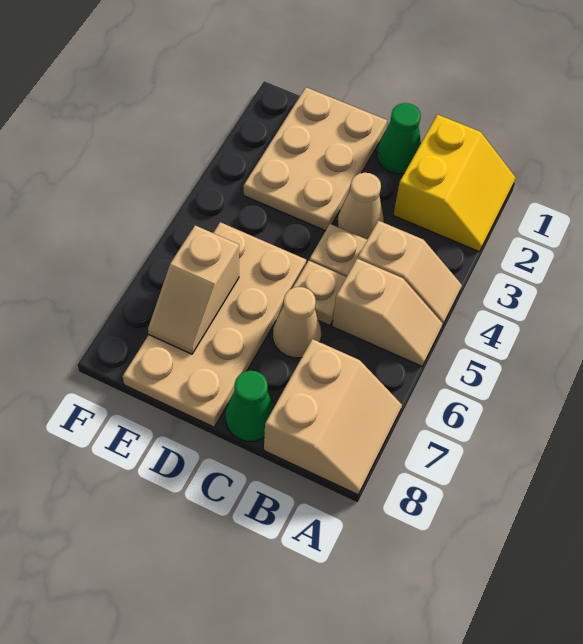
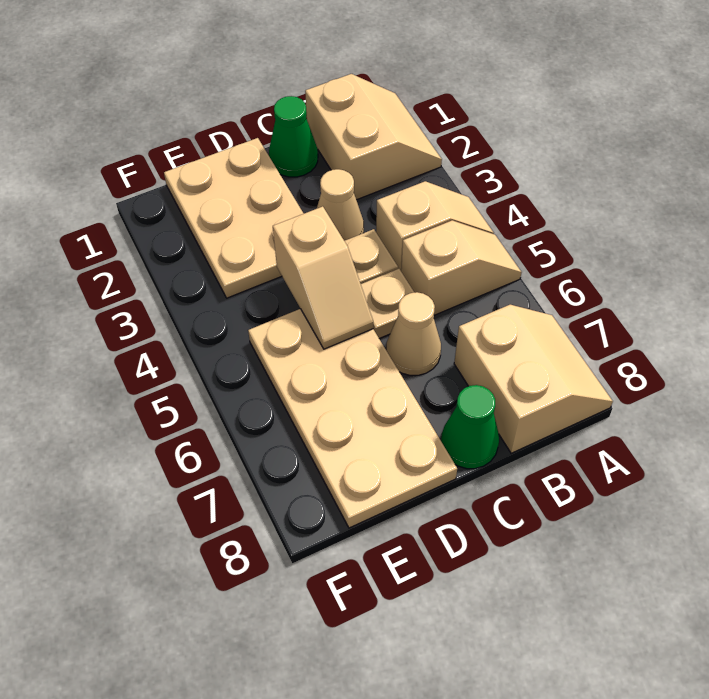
yellow slope A1:B2 level 1 top B -> tan slope A1:B2 level 1 top B
tan slope E6:E7 level 2 top 6 -> tan slope D4:D5 level 2 top 4

